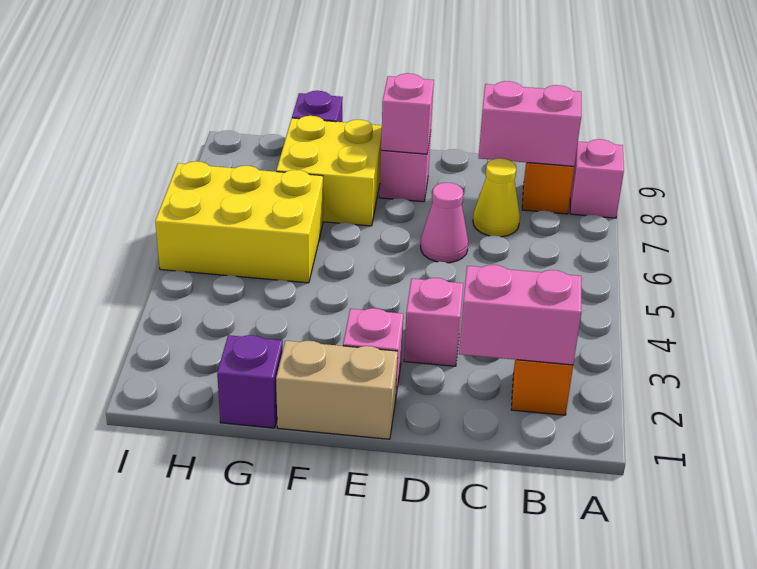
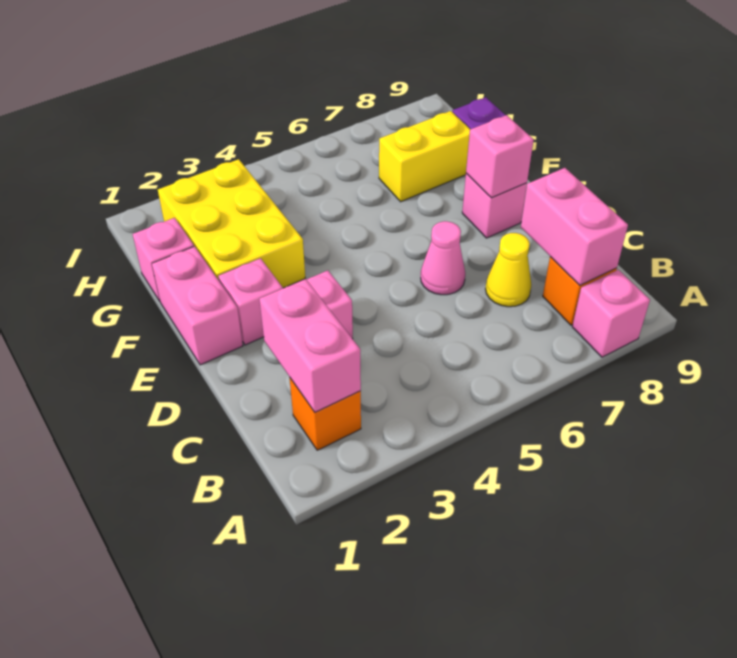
tan brick E1:F1 level 1 -> pink brick E1:F1 level 1
yellow brick F7:G8 level 1 -> yellow brick G7:G8 level 1
purple brick G1 level 1 -> pink brick G1 level 1
yellow brick G5:I6 level 1 -> yellow brick F2:H3 level 1

